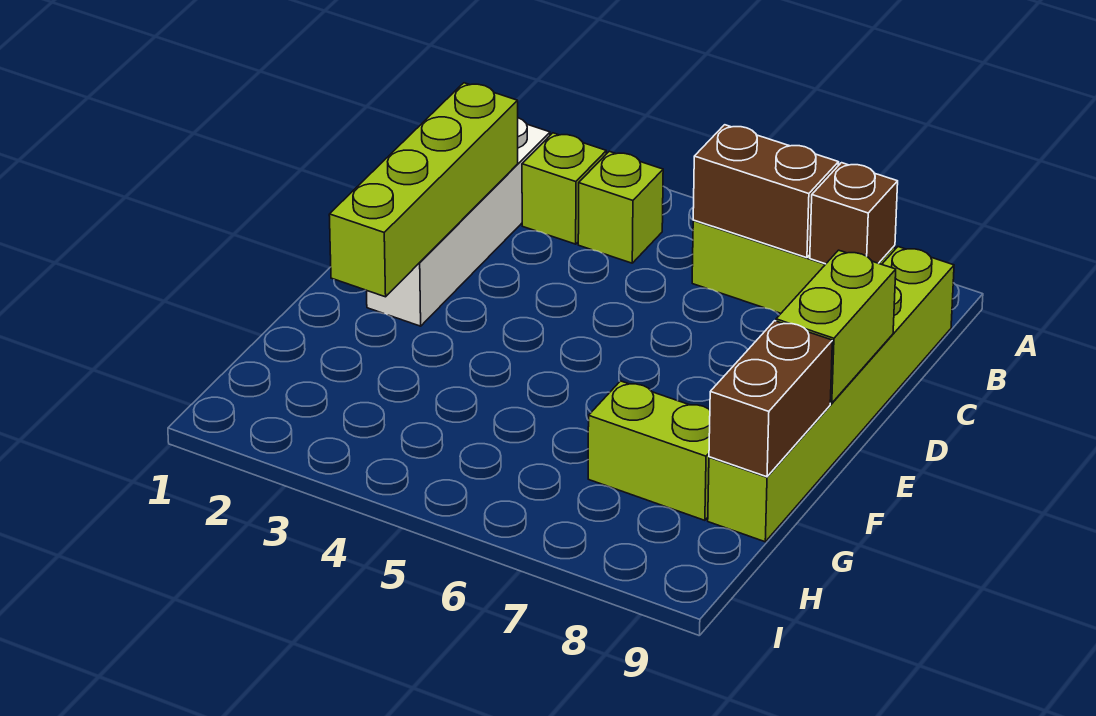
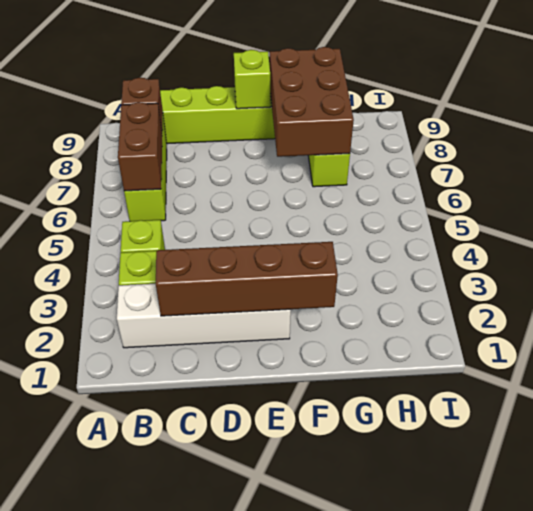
lime brick C2:F2 level 2 -> brown brick C2:F2 level 2
lime brick D9:E9 level 2 -> lime brick E9 level 2
brown brick F9:G9 level 2 -> brown brick F7:G9 level 2

